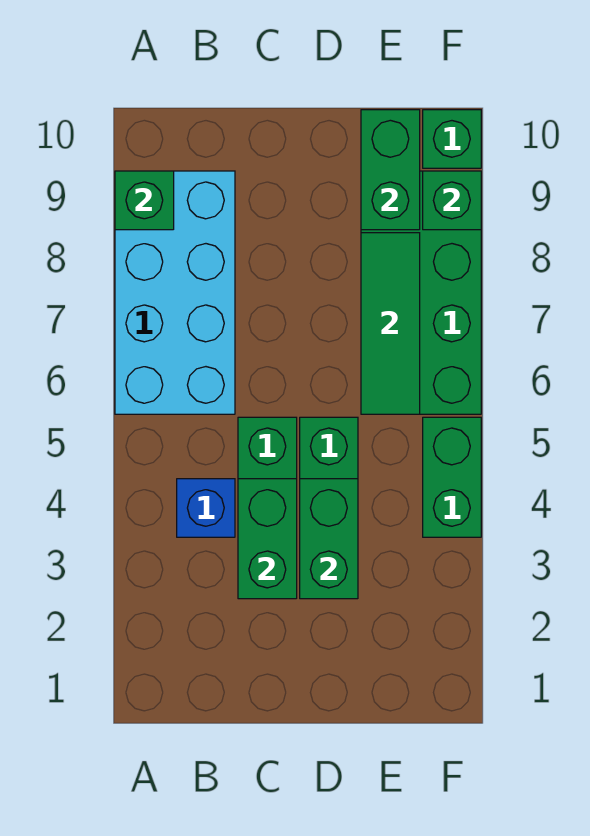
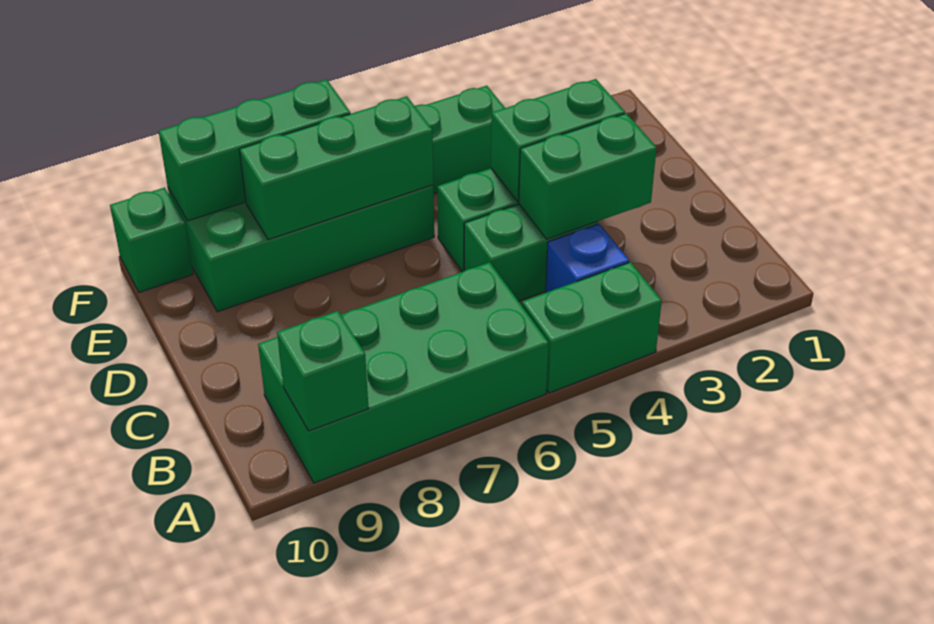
cyan brick A6:B9 level 1 -> green brick A6:B9 level 1
green tile E6:E8 level 2 -> green brick E6:E8 level 2
green brick E9:E10 level 2 -> green brick A4:A5 level 1
green brick F9 level 2 -> green brick F7:F9 level 2

